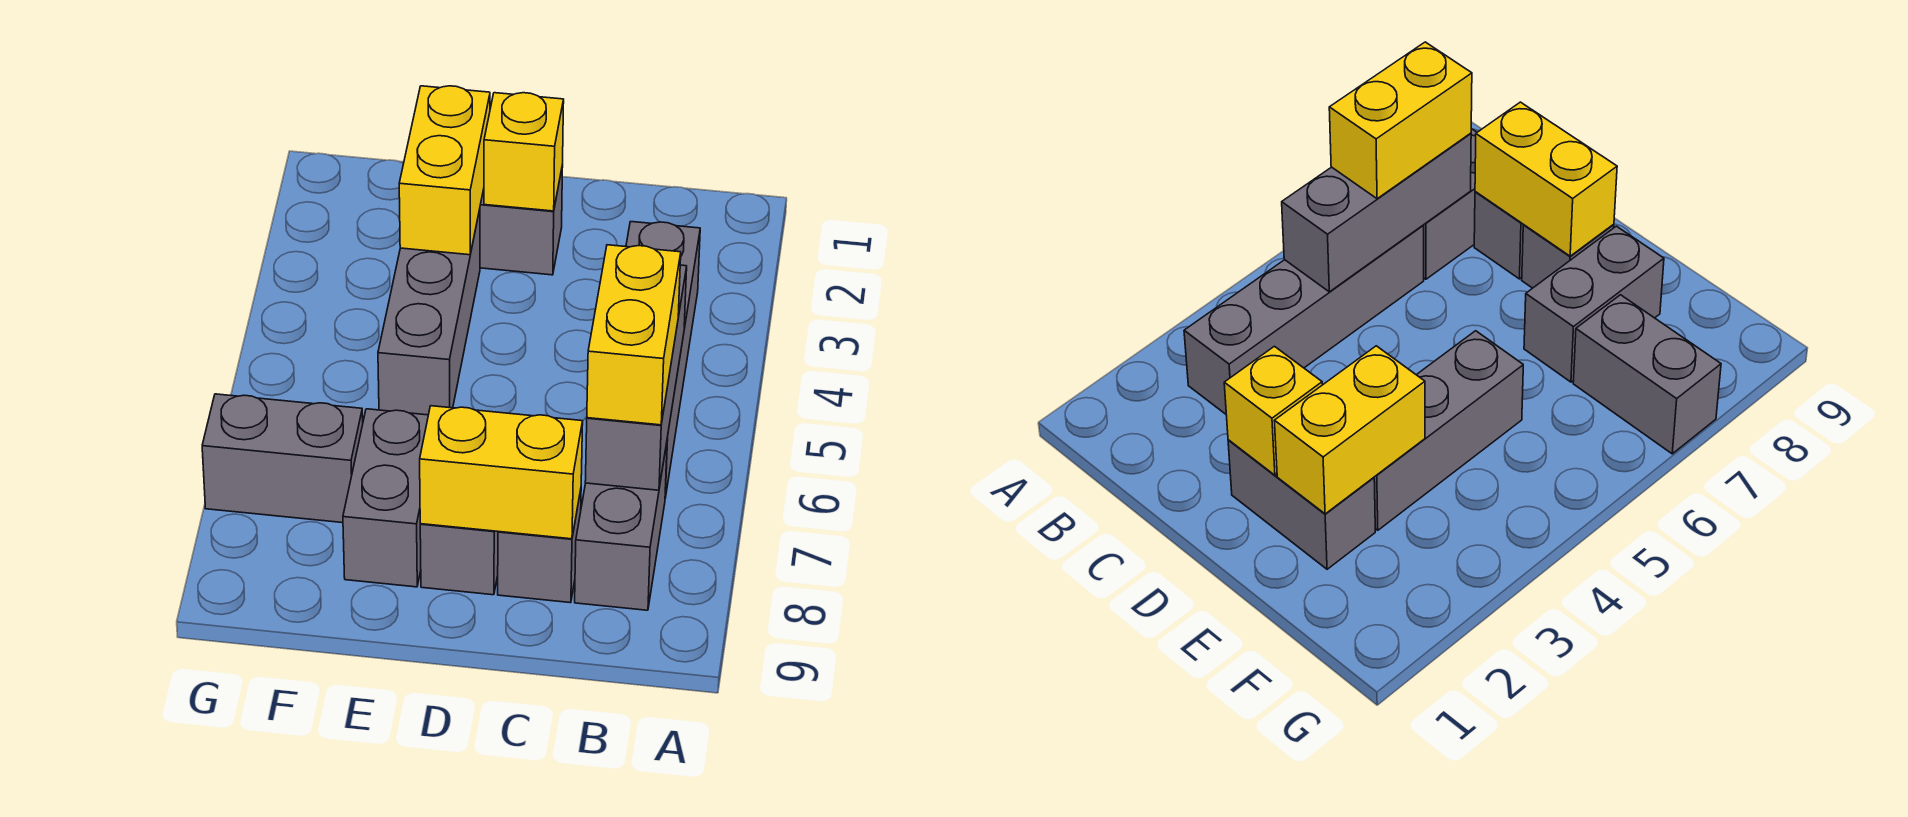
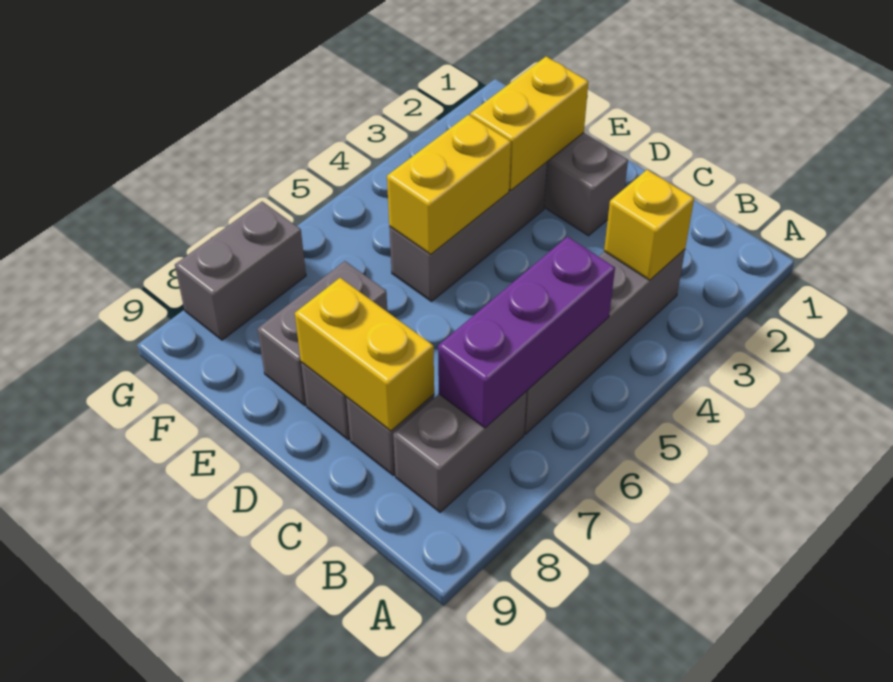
grey brick B5:B7 level 2 -> purple brick B5:B7 level 2
yellow brick B6:B7 level 3 -> yellow brick E4:E5 level 2
yellow brick D2 level 2 -> yellow brick B3 level 2
grey brick F7:G7 level 1 -> grey brick G7:G8 level 1

